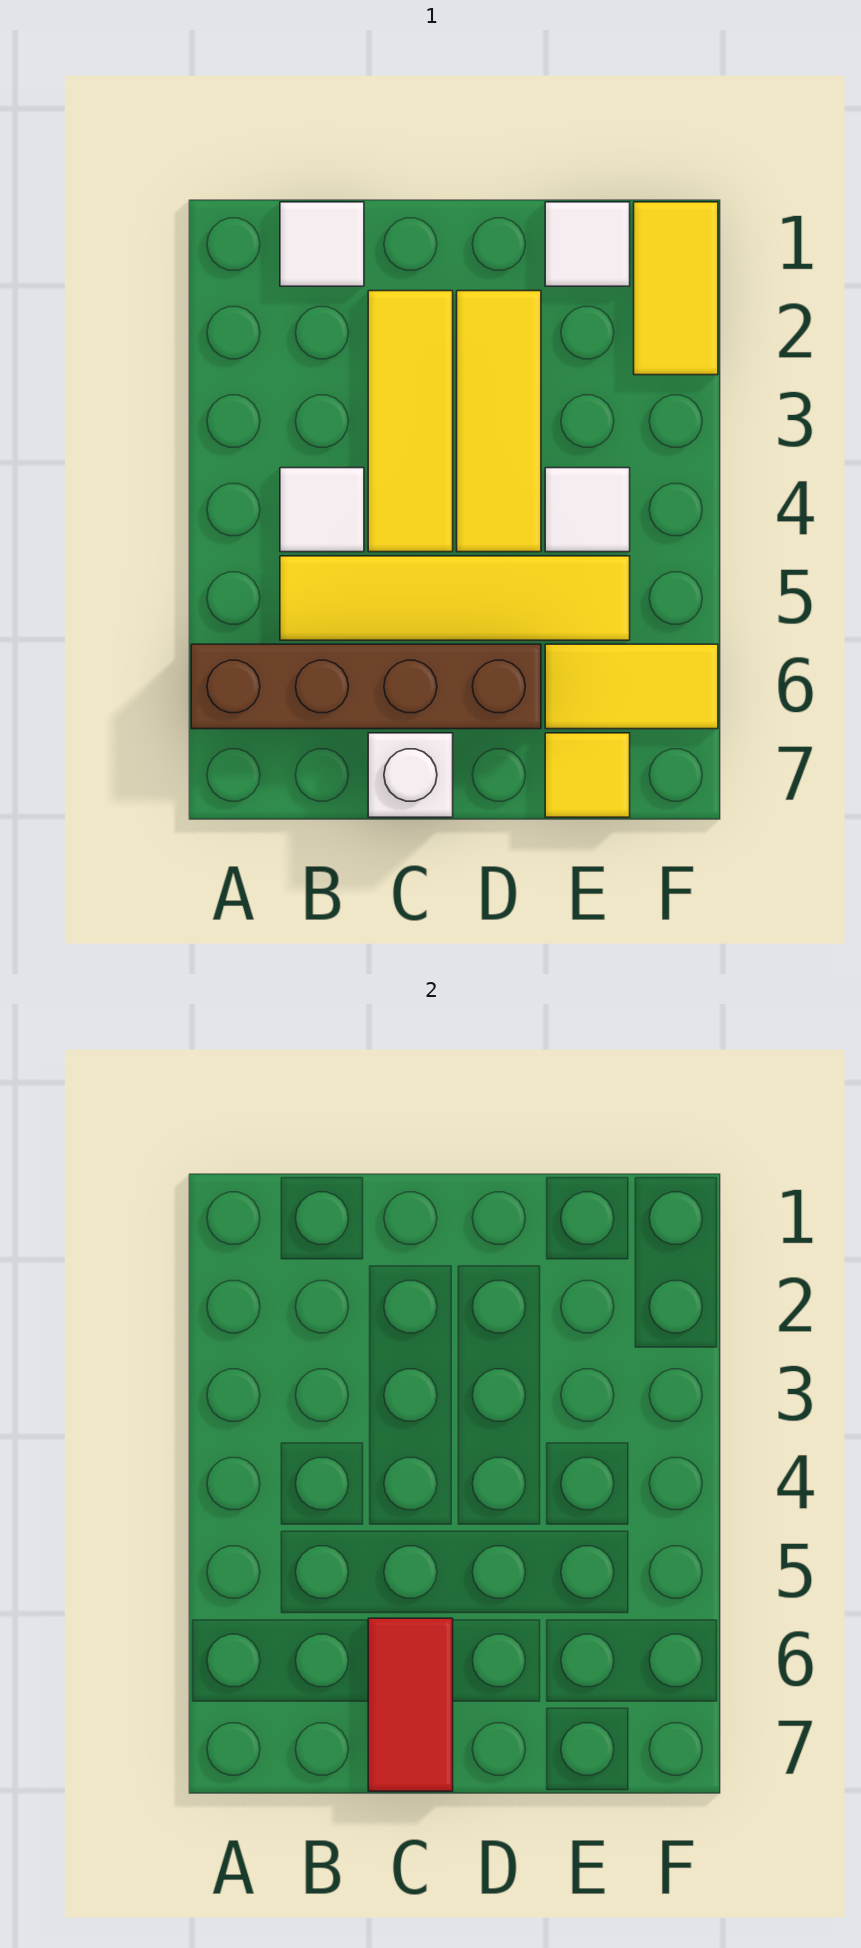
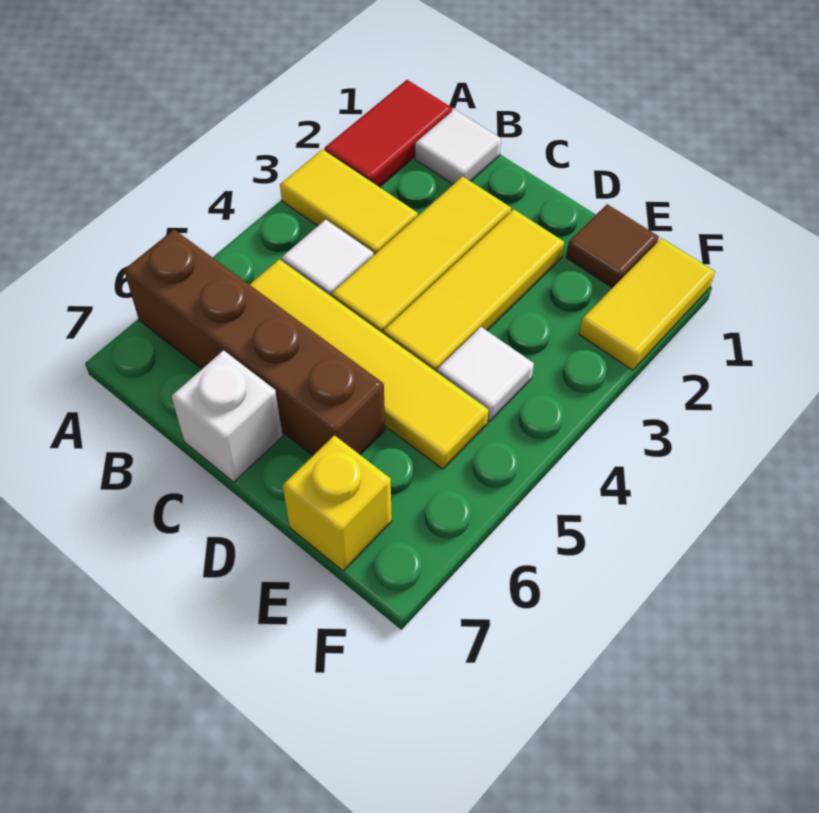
red tile C6:C7 level 2 -> red tile A1:A2 level 1
white tile E1 level 1 -> brown tile E1 level 1
yellow tile E6:F6 level 1 -> yellow tile A3:B3 level 1
yellow tile E7 level 1 -> yellow brick E7 level 1

